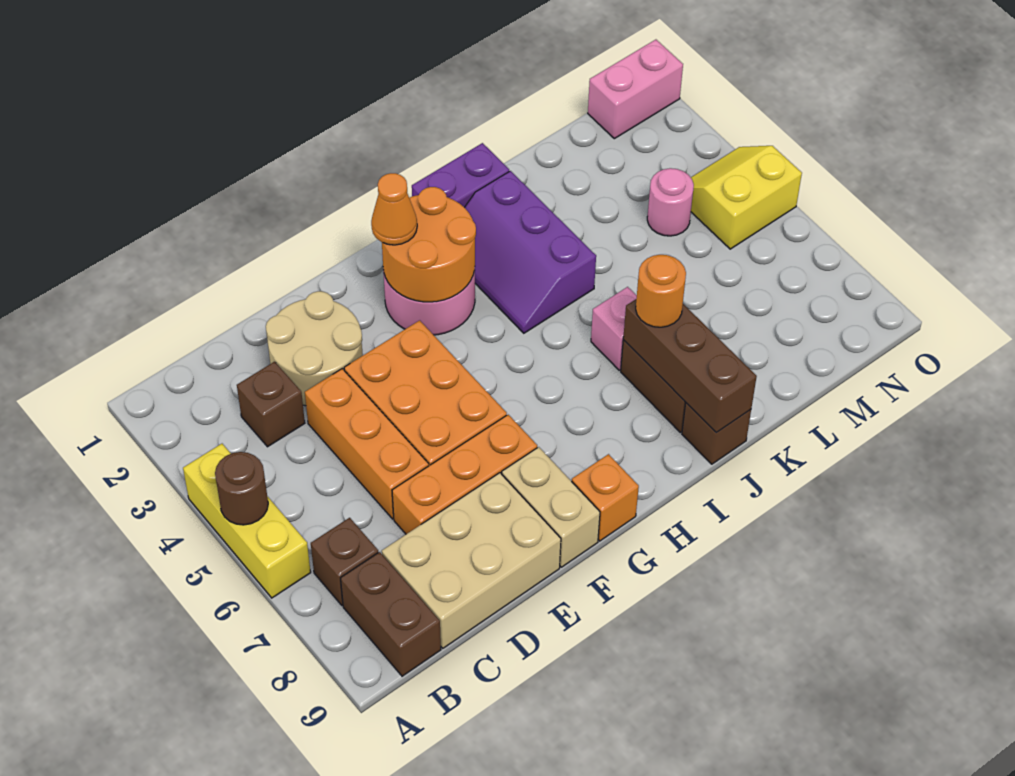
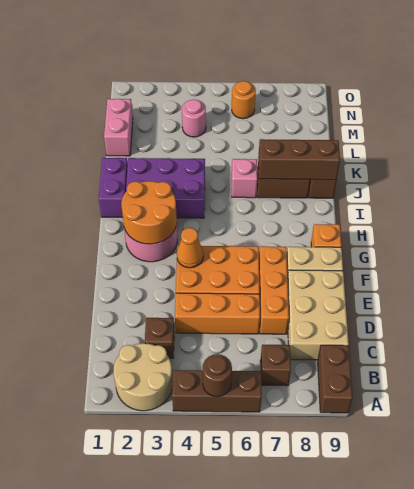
yellow brick A4:A6 level 1 -> brown brick A4:A6 level 1
brown brick B8:B9 level 1 -> brown brick A9:B9 level 1
tan round brick D2:E3 level 1 -> tan round brick A2:B3 level 1
orange cone G2 level 3 -> orange cone F4 level 2
purple slope I2:J4 level 1 top J -> purple brick I2:J4 level 1
orange round brick J7 level 3 -> orange round brick N6 level 1
pink brick N1:O1 level 1 -> pink brick L1:M1 level 1
yellow slope N4:O5 level 1 top 5 -> none

